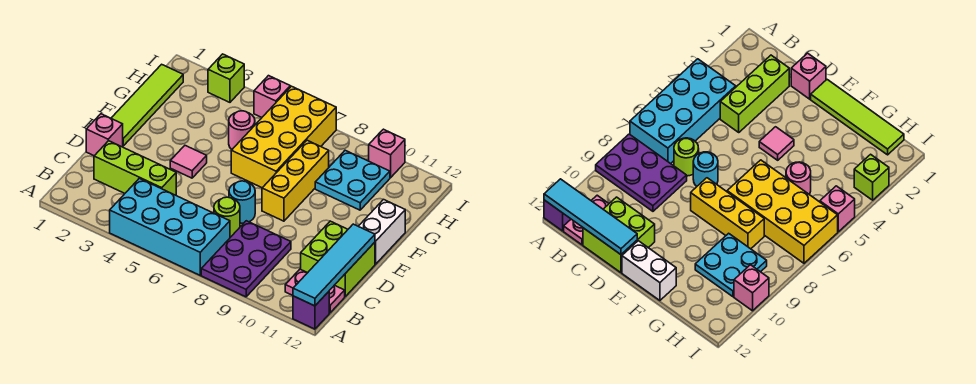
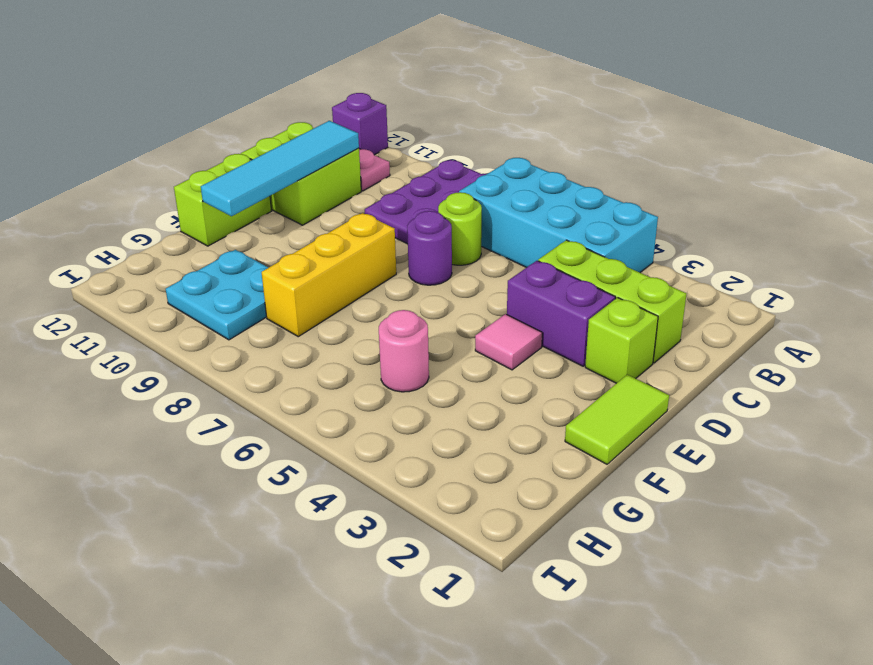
cyan tile A12:D12 level 2 -> cyan tile C11:F11 level 2
pink brick D1 level 1 -> none
none -> purple brick D3:D4 level 1
cyan round brick D7 level 1 -> purple round brick D7 level 1
lime tile E1:H1 level 1 -> lime tile E1:F1 level 1
white brick E12:F12 level 1 -> lime brick E12:F12 level 1
yellow brick F6:I7 level 1 -> none
lime brick I3 level 1 -> lime brick D2 level 1
pink brick I5 level 1 -> none
pink brick I10 level 1 -> none

